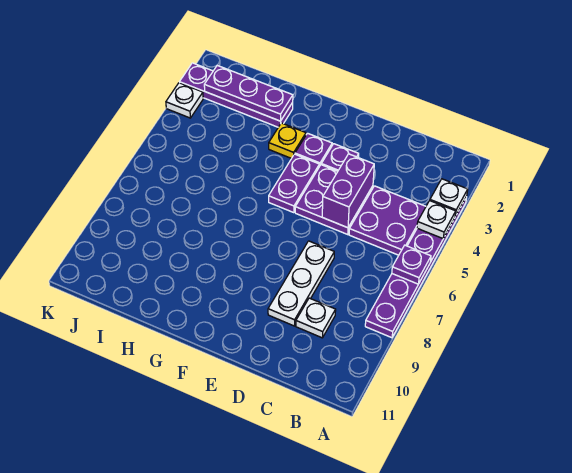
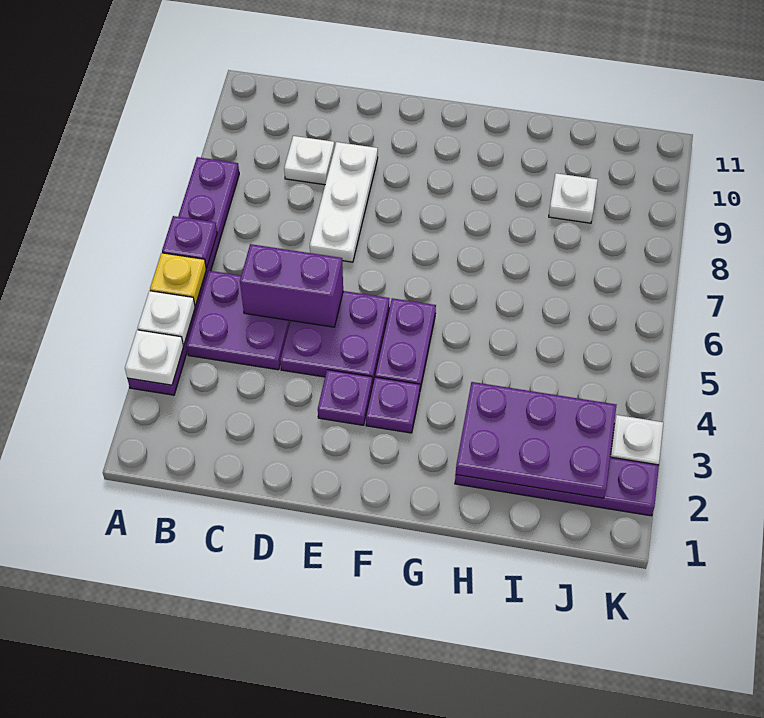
purple brick D4:D5 level 2 -> purple brick C5:D5 level 2
yellow plate G3 level 1 -> yellow plate A5 level 2
purple plate H2:J2 level 2 -> purple plate H2:J3 level 2
none -> white plate I9 level 1

